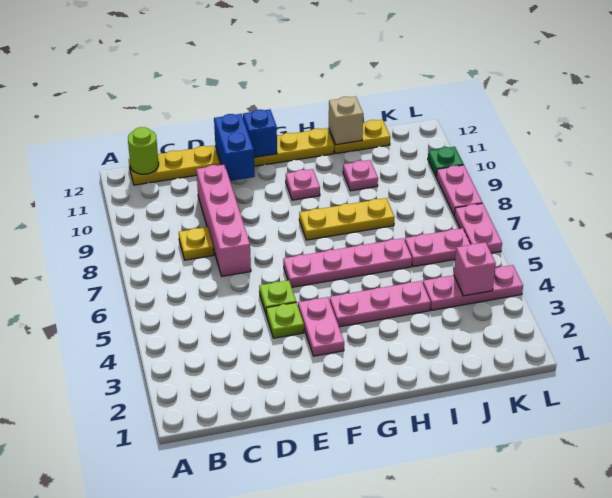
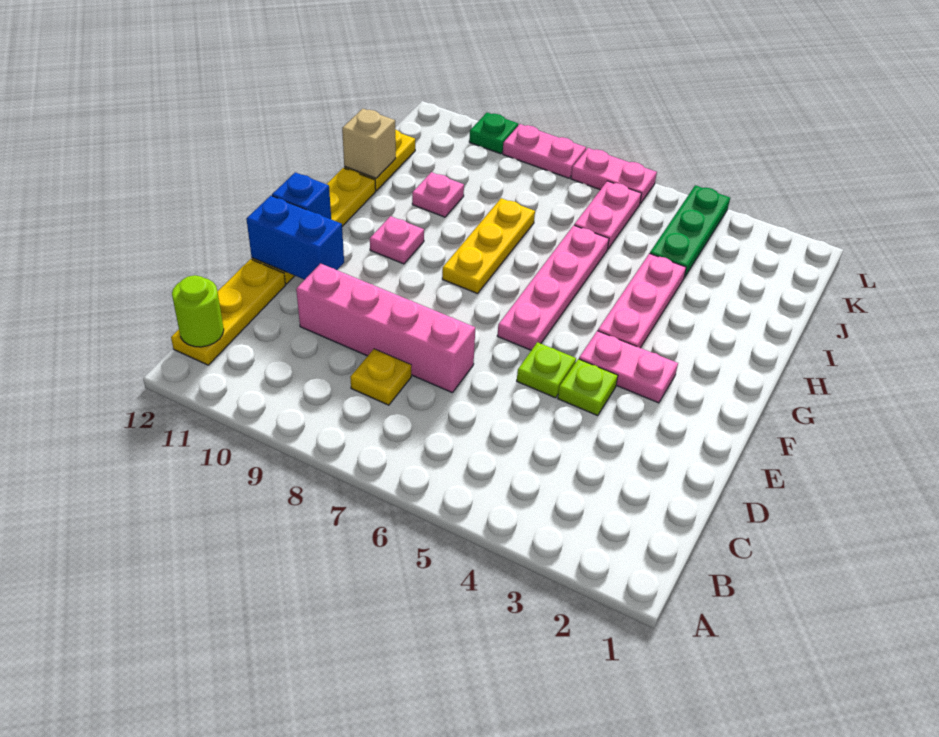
pink plate J4:L4 level 1 -> green plate J4:L4 level 1
pink brick K4 level 2 -> none

